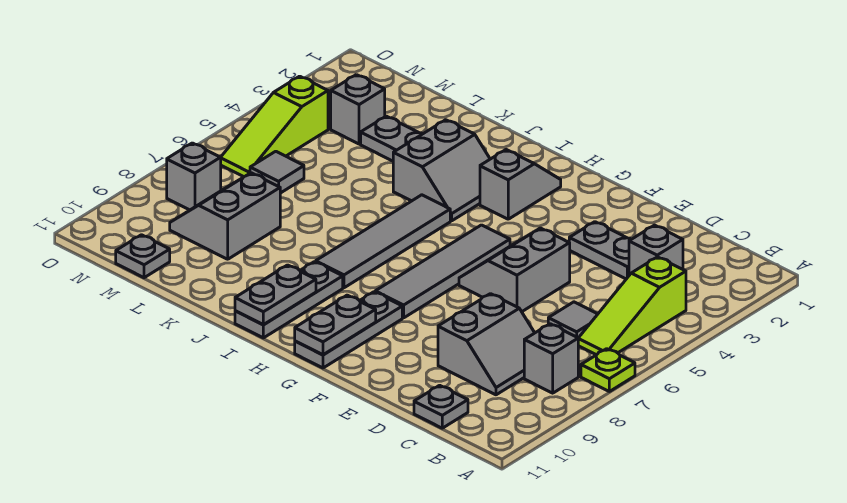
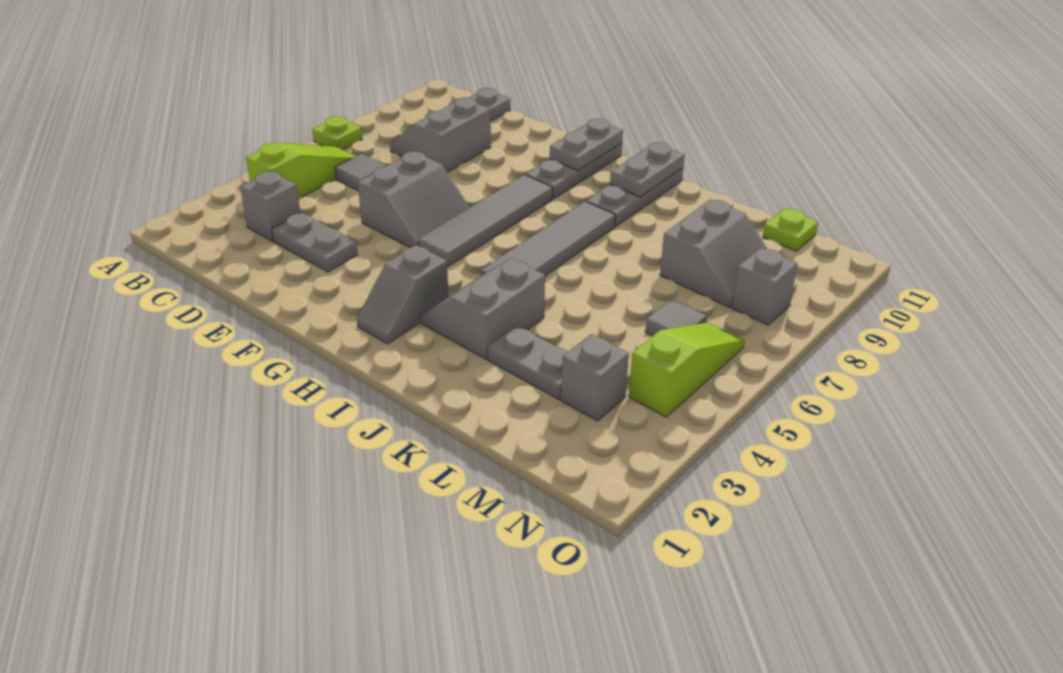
grey brick B8 level 1 -> none
grey plate M11 level 1 -> lime plate M11 level 1

